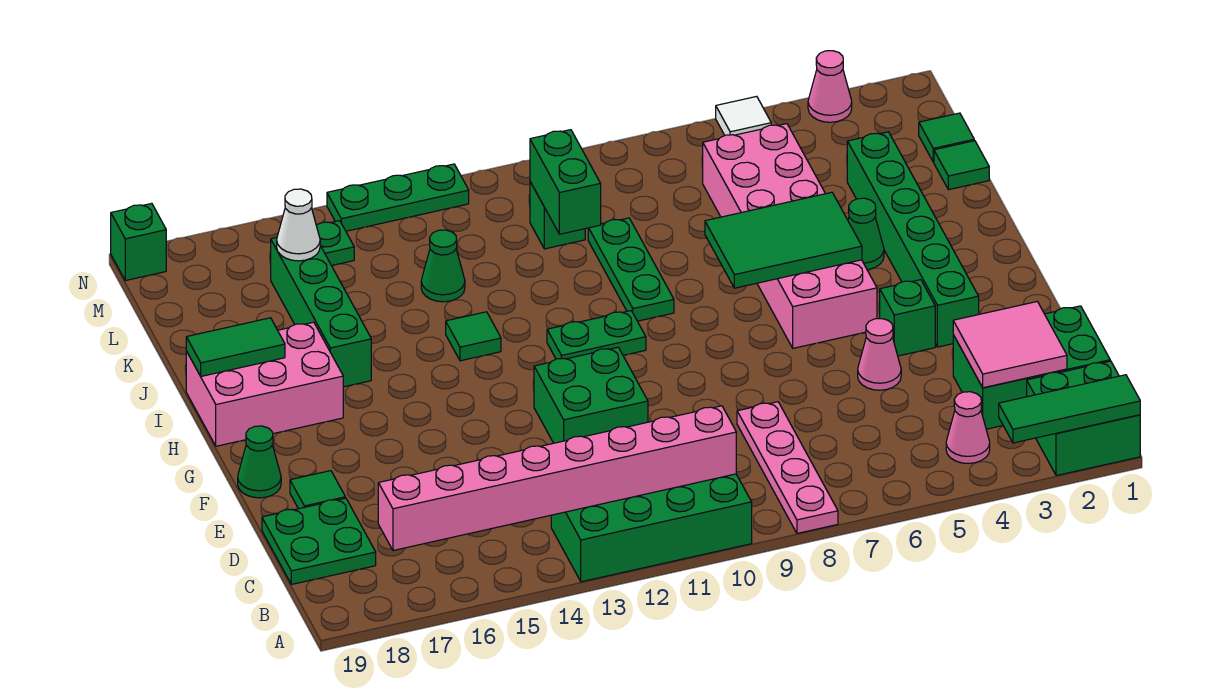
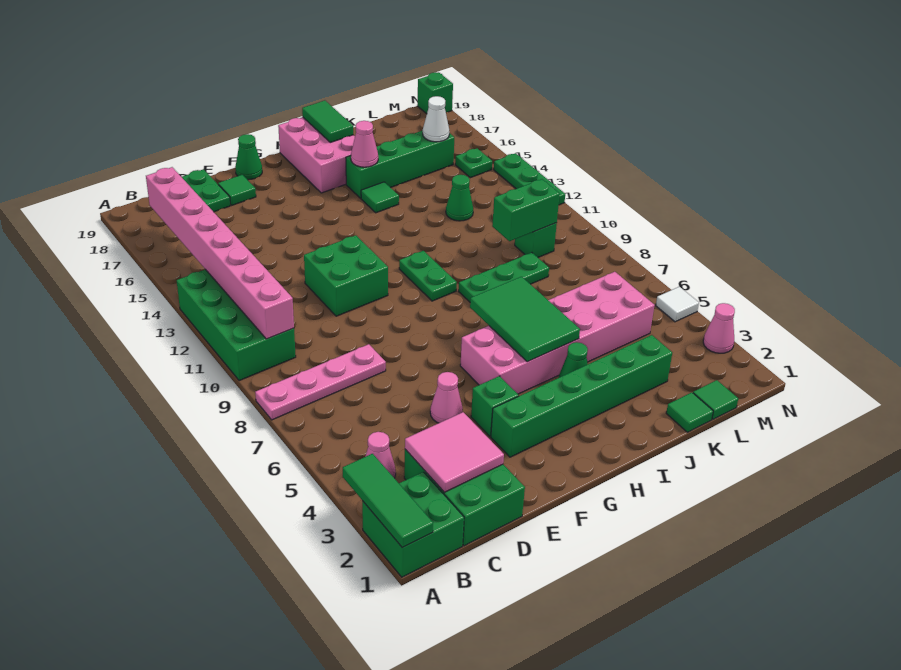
green tile I13 level 1 -> green tile I15 level 1
none -> pink cone I16 level 2

